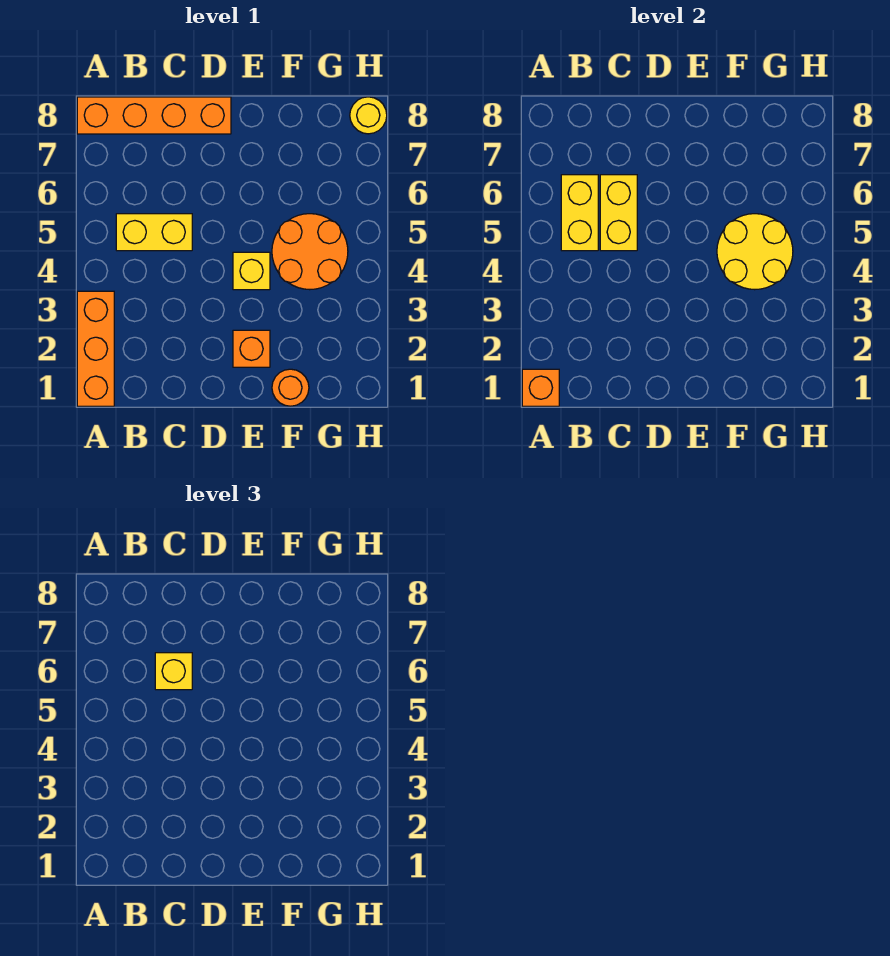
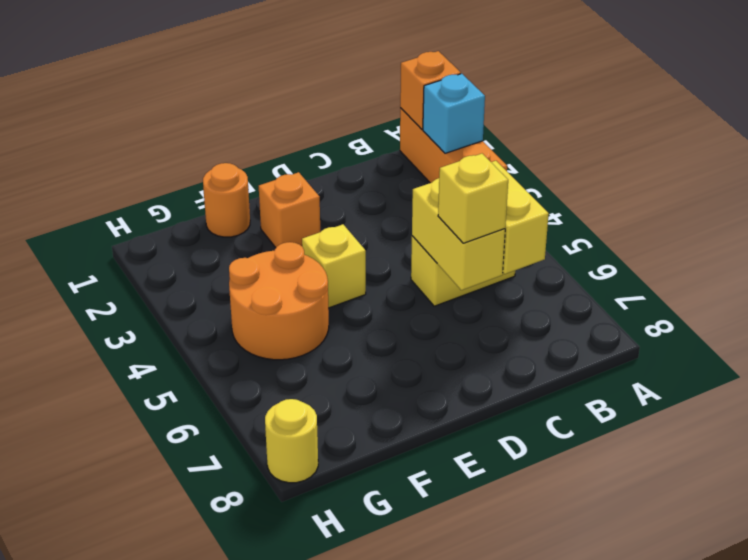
none -> cyan brick A2 level 2
orange brick A8:D8 level 1 -> none
yellow round brick F4:G5 level 2 -> none

